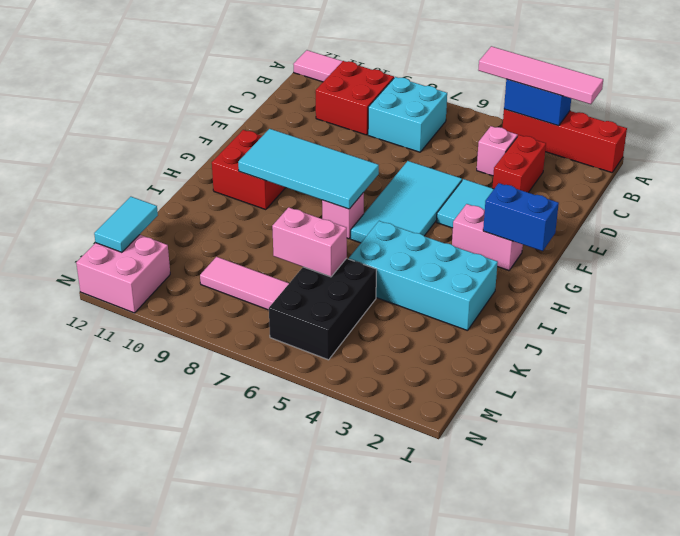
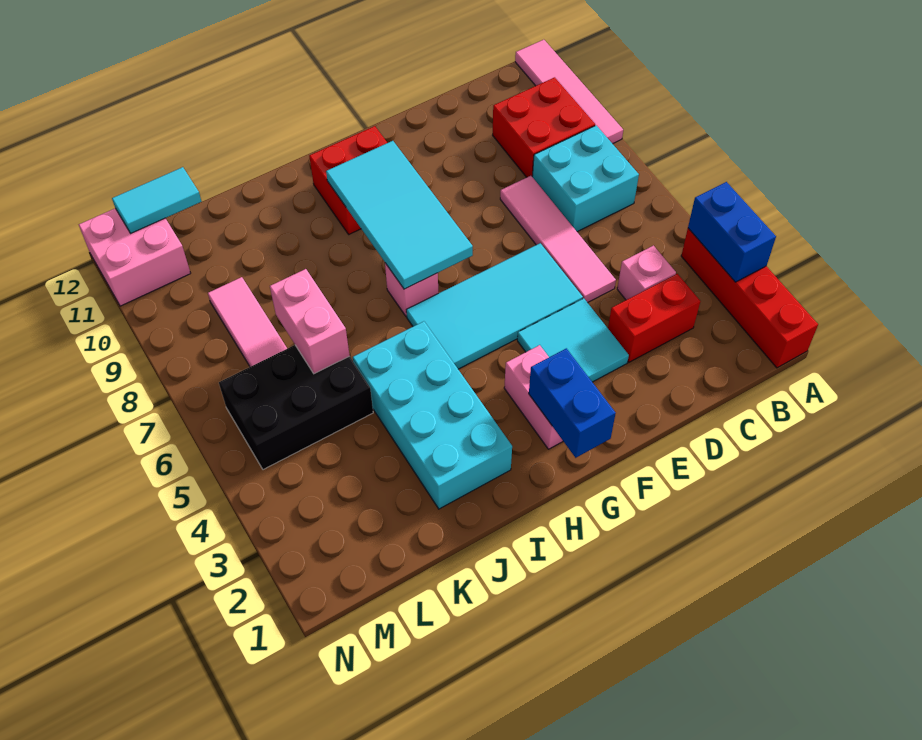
pink tile A2:A5 level 3 -> pink tile D5:D8 level 1

